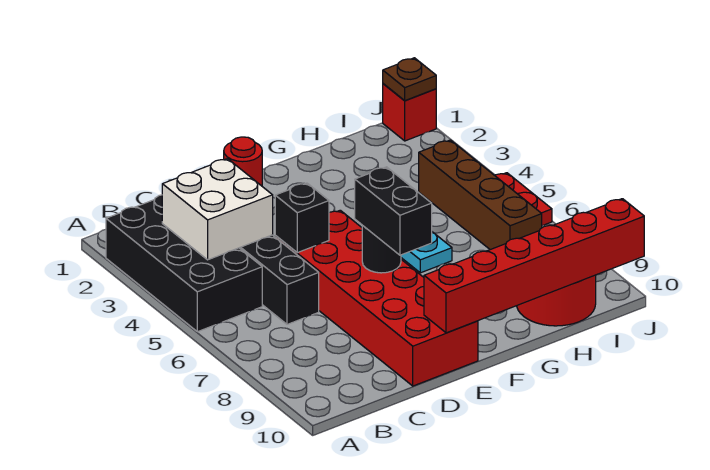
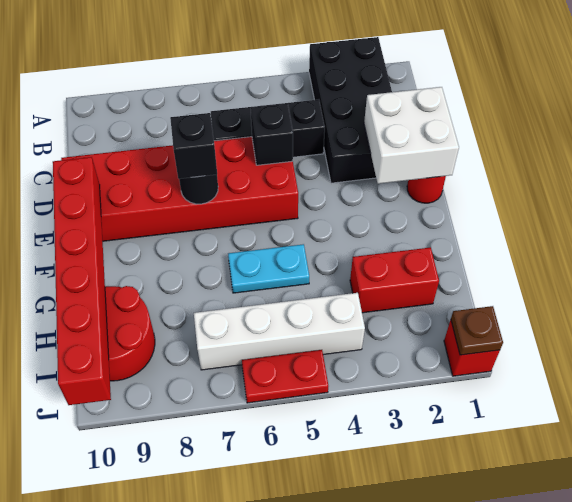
black brick A2:B5 level 1 -> black brick A2:D3 level 1
white brick B3:C4 level 2 -> white brick D1:E2 level 2
black brick E7:E8 level 3 -> black brick E7 level 3
none -> red brick H2:H3 level 1
brown brick I4:I7 level 1 -> white brick I4:I7 level 1

